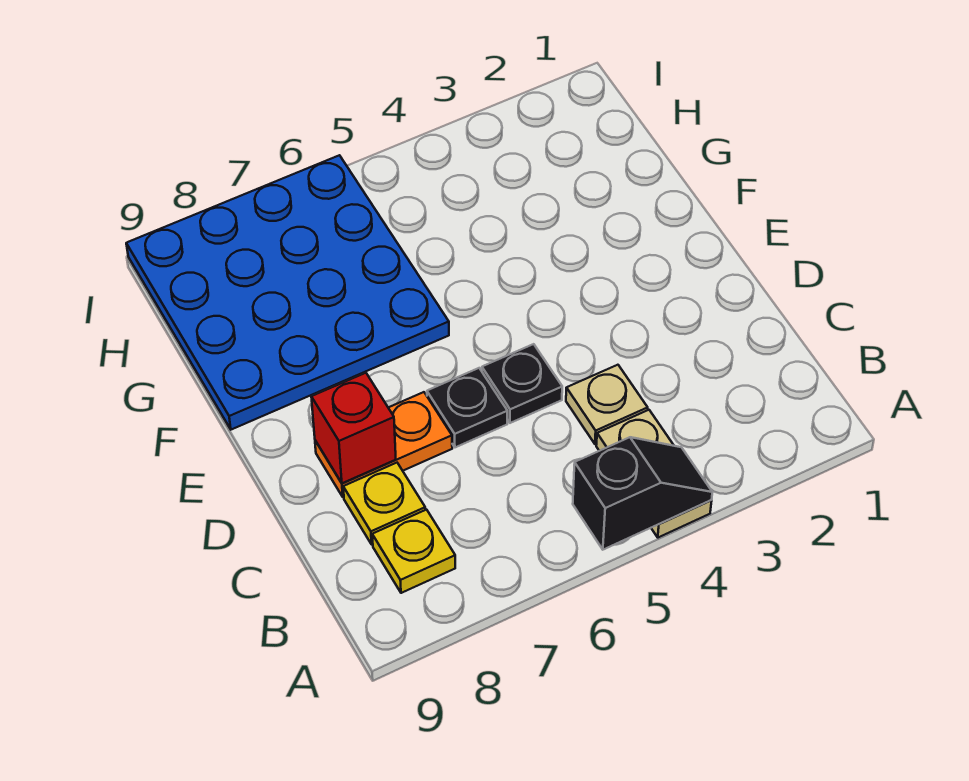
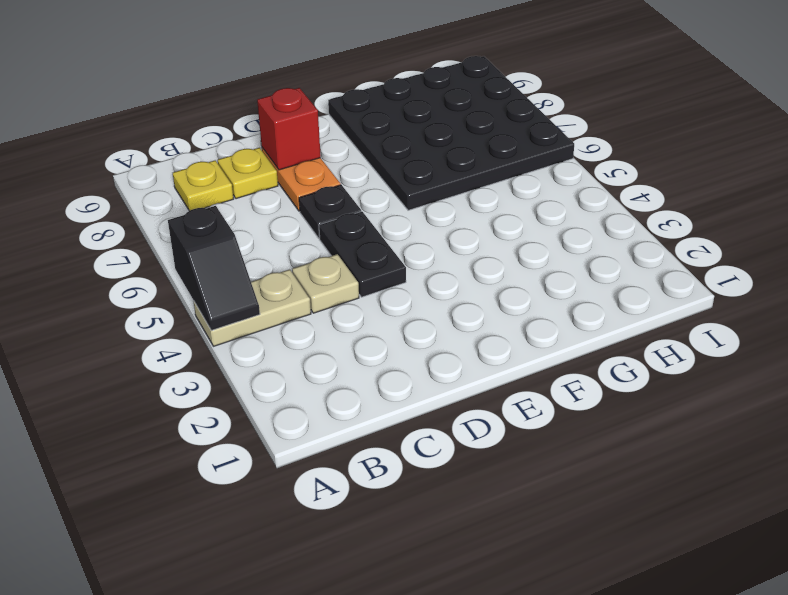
black plate D5 level 1 -> black plate D4:D5 level 1
blue plate F6:I9 level 1 -> black plate F6:I9 level 1

